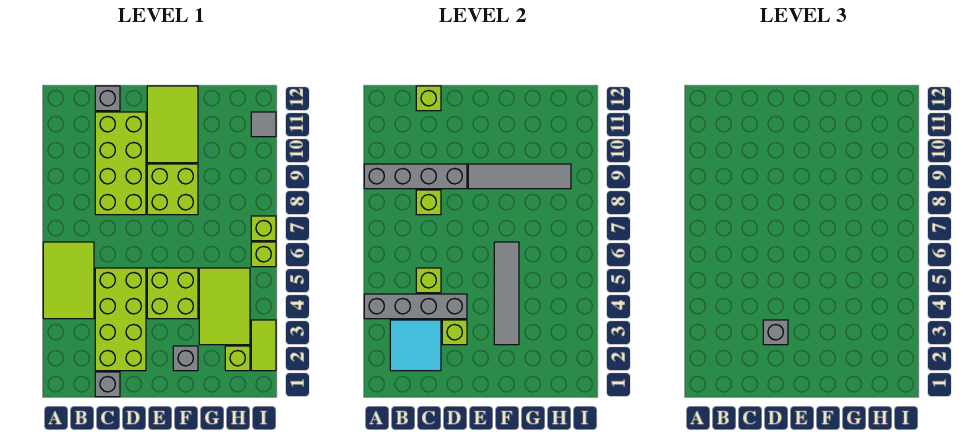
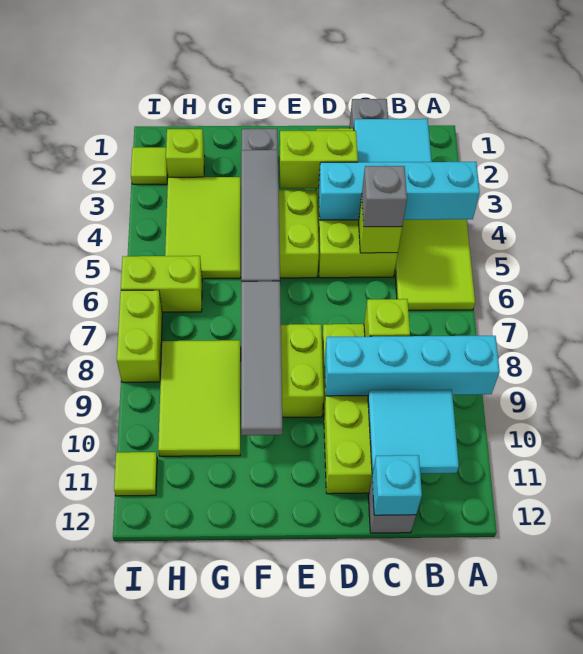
grey brick A4:D4 level 2 -> cyan brick A4:D4 level 2
grey brick A9:D9 level 2 -> cyan brick A9:D9 level 2
none -> cyan tile B10:C11 level 2
lime brick C12 level 2 -> cyan brick C12 level 2
lime brick D3 level 2 -> lime brick D3:E3 level 2
grey brick D3 level 3 -> grey brick C5 level 3
grey tile E9:H9 level 2 -> grey tile F7:F10 level 2
lime tile E10:F12 level 1 -> lime tile G8:H10 level 1
lime tile I2:I3 level 1 -> lime tile I2 level 1
lime brick I6 level 1 -> lime brick H6:I6 level 1
lime brick I7 level 1 -> lime brick I7:I8 level 1
grey tile I11 level 1 -> lime tile I11 level 1

